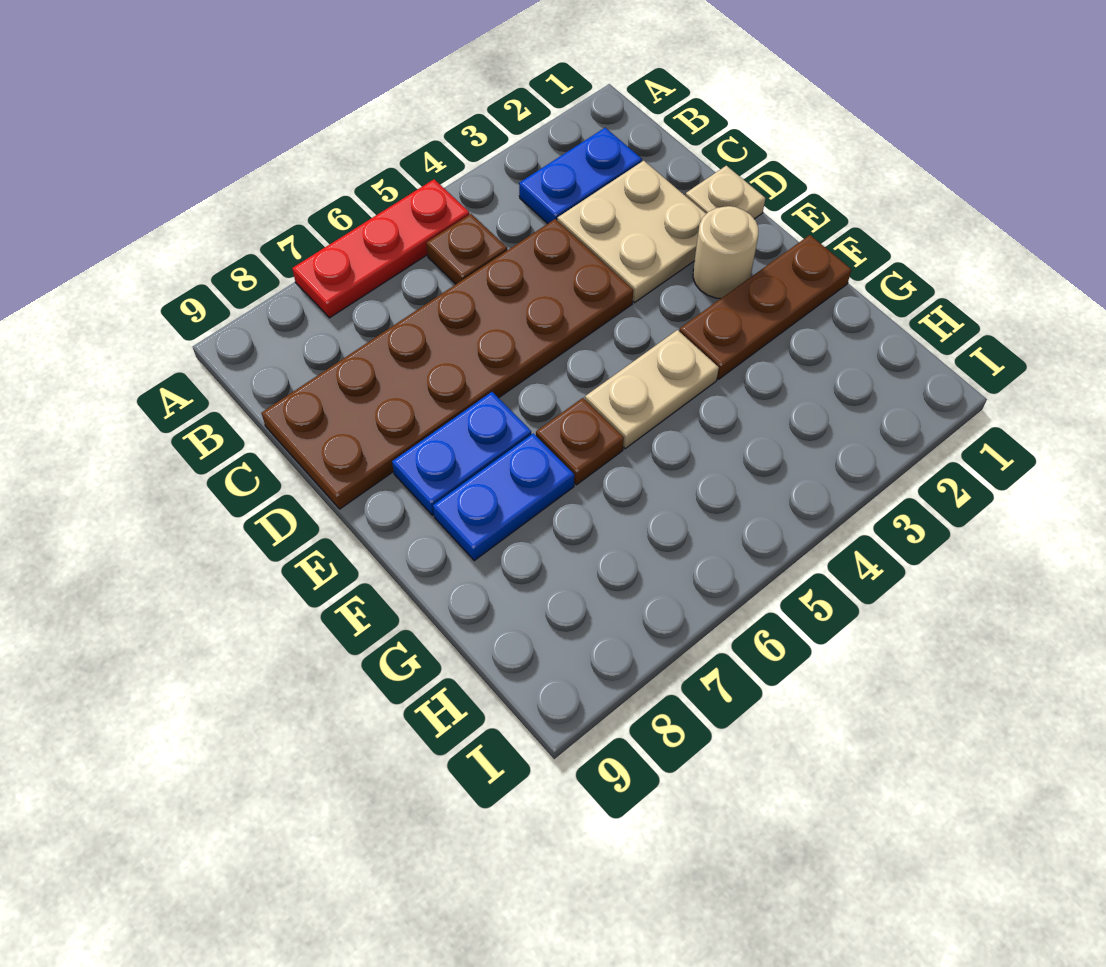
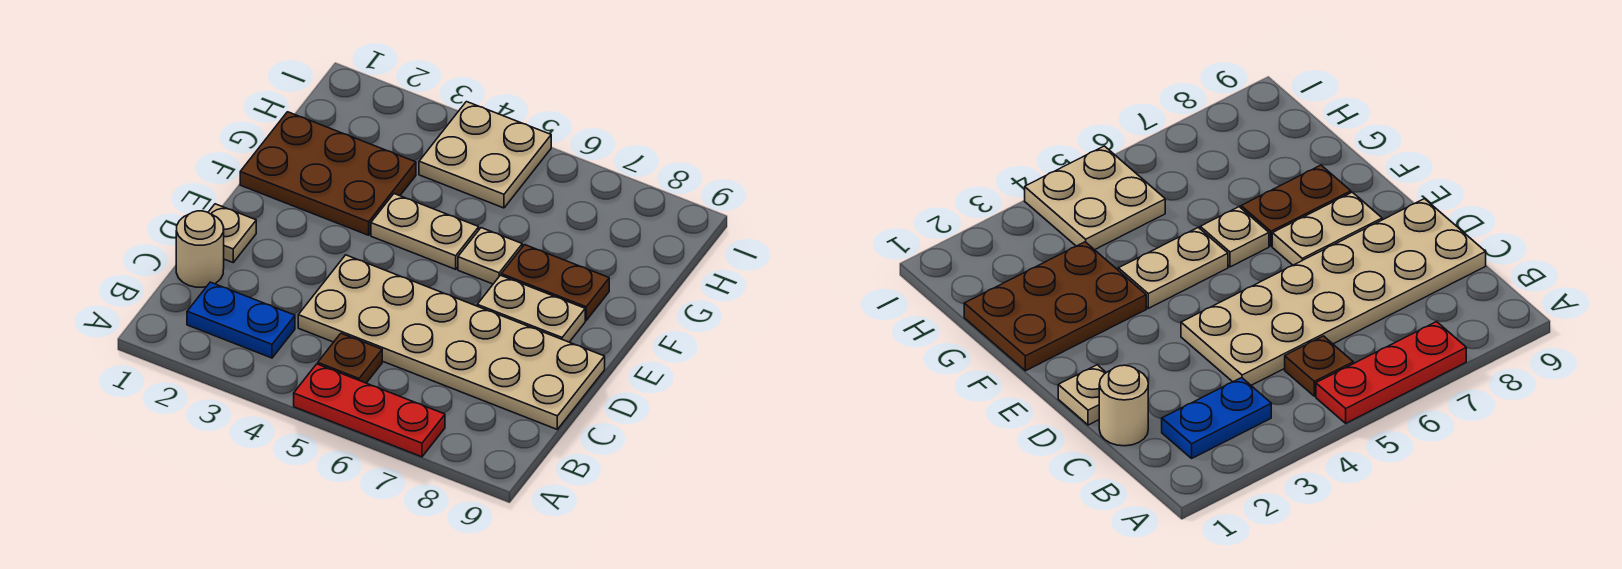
tan plate C2:D3 level 1 -> tan plate H4:I5 level 1
brown plate C4:D9 level 1 -> tan plate C4:D9 level 1
tan round brick E2 level 1 -> tan round brick C1 level 1
blue plate E7:E8 level 1 -> tan plate E7:E8 level 1
brown plate F1:F3 level 1 -> brown plate F1:G3 level 1
brown plate F6 level 1 -> tan plate F6 level 1
blue plate F7:F8 level 1 -> brown plate F7:F8 level 1

